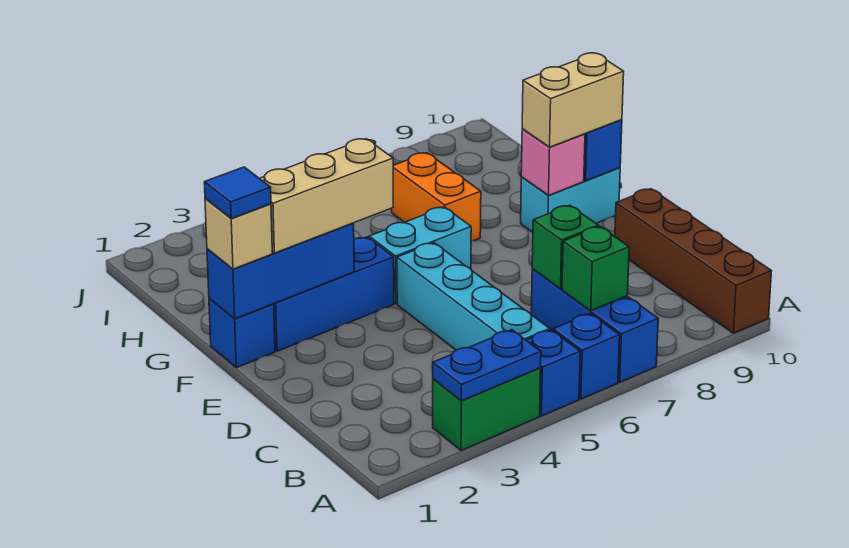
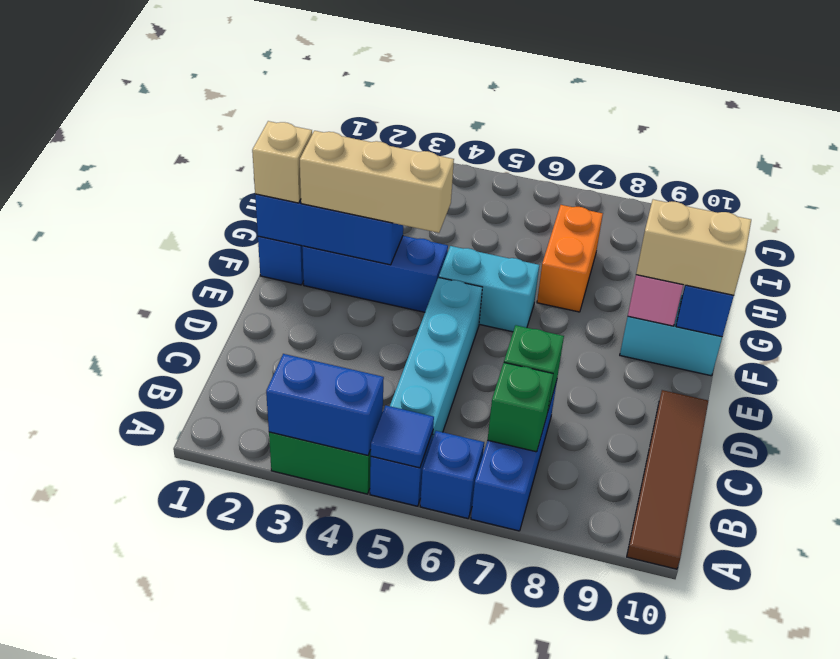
blue plate A3:A4 level 2 -> blue brick A3:A4 level 2
brown brick A10:D10 level 1 -> brown tile A10:D10 level 1
blue tile F1 level 4 -> blue tile A5 level 2

